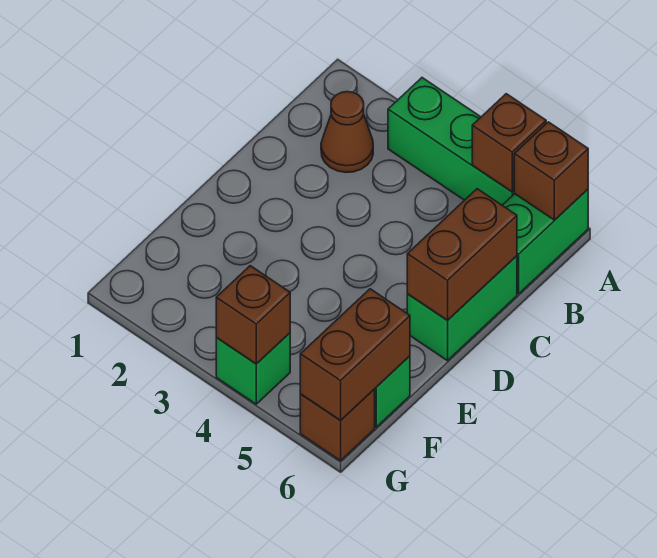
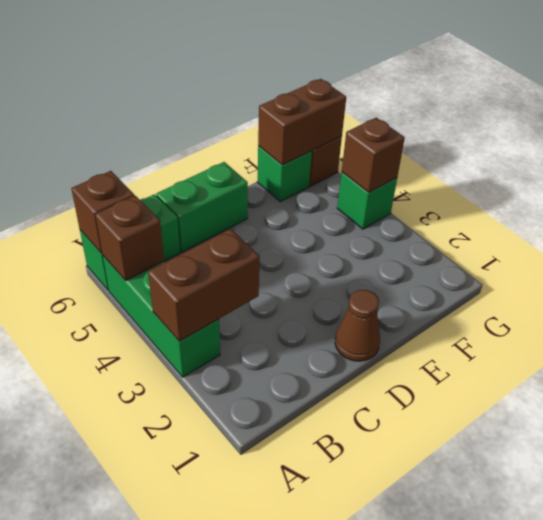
brown cone B2 level 1 -> brown cone D1 level 1
brown brick C6:D6 level 2 -> brown brick A3:B3 level 2

